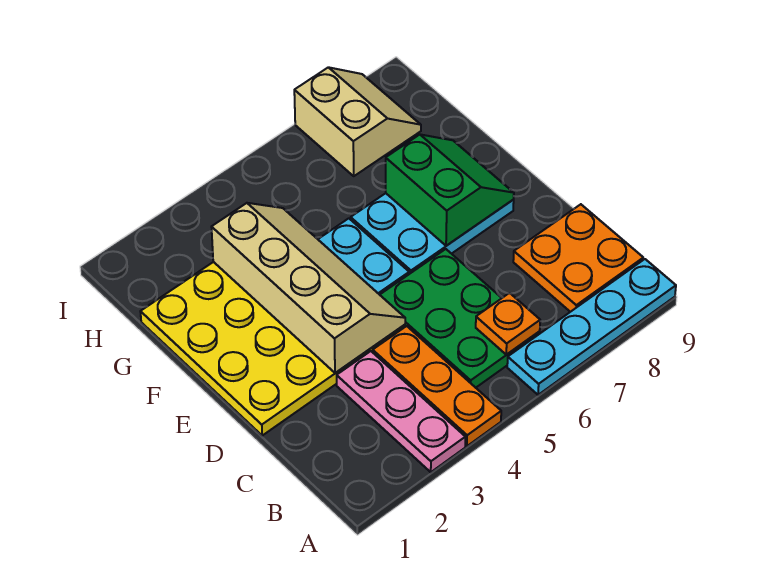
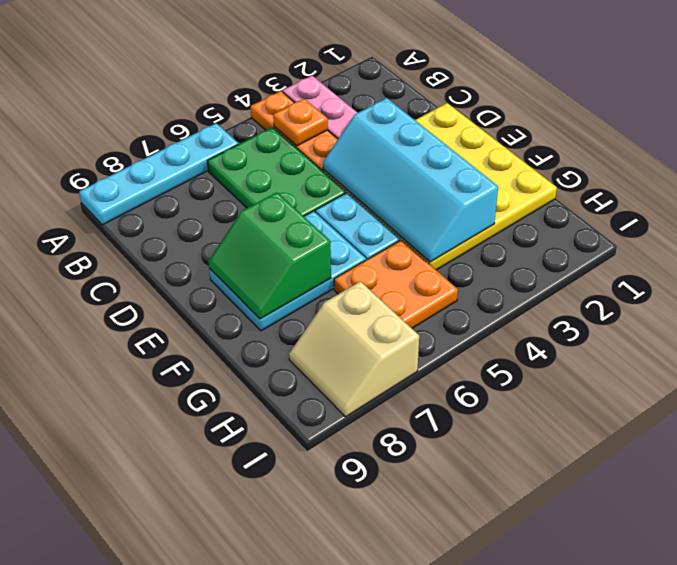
orange plate B6 level 2 -> orange plate B4 level 2
orange plate B8:C9 level 1 -> orange plate G5:H6 level 1
tan slope D3:G4 level 2 top 3 -> cyan slope D3:G4 level 2 top 3

